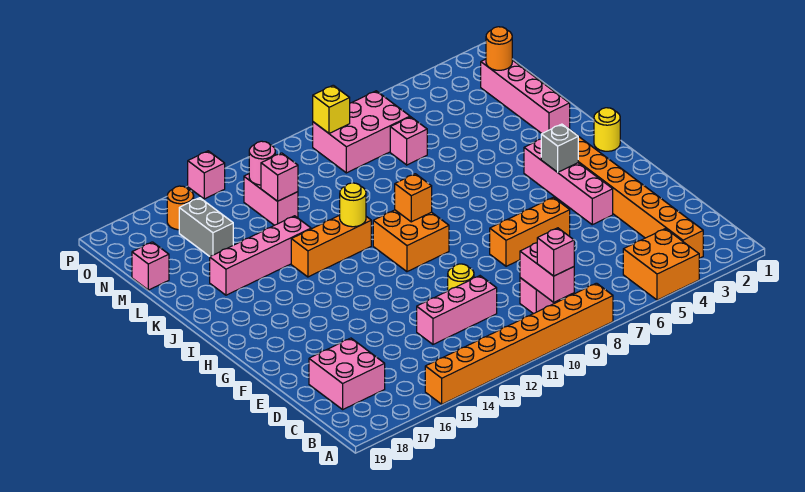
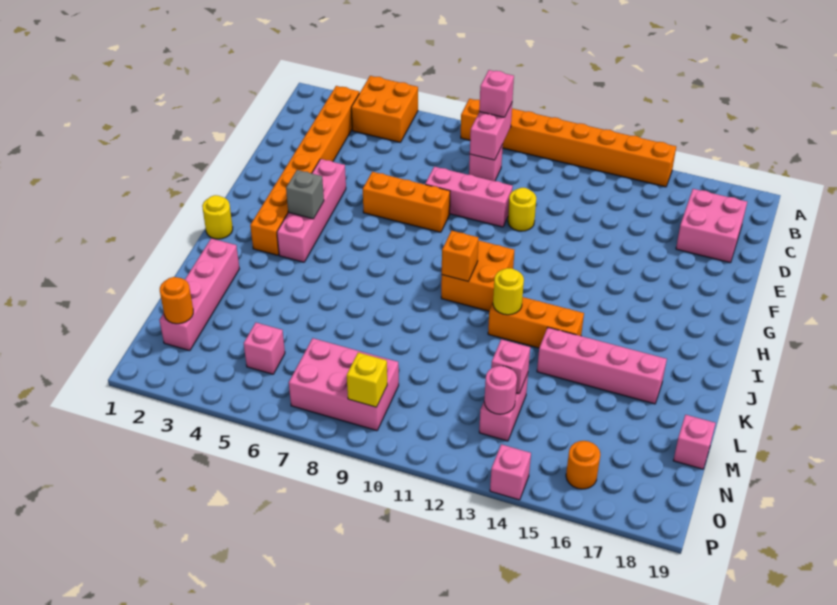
pink brick D11:D13 level 1 -> pink brick E8:E10 level 1
pink brick M7 level 1 -> pink brick N5 level 1
grey brick M16:N16 level 1 -> none

